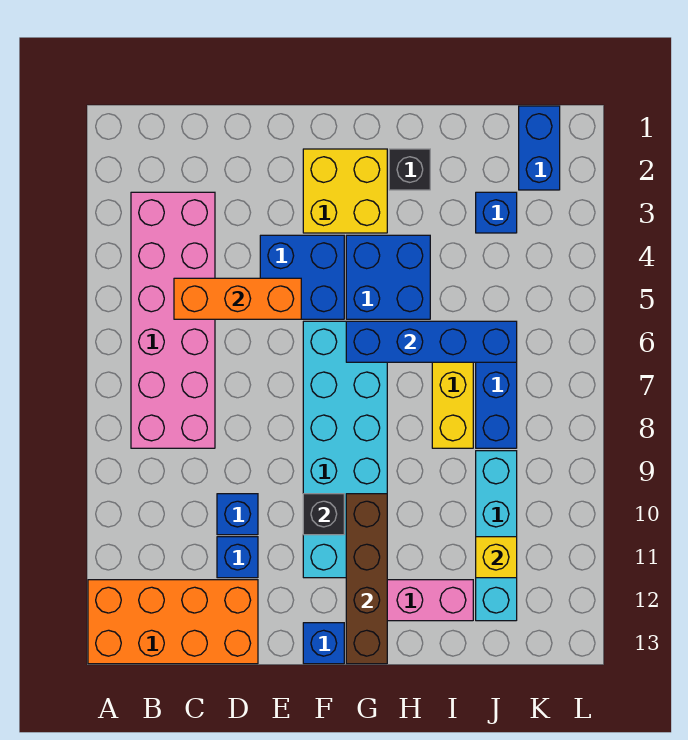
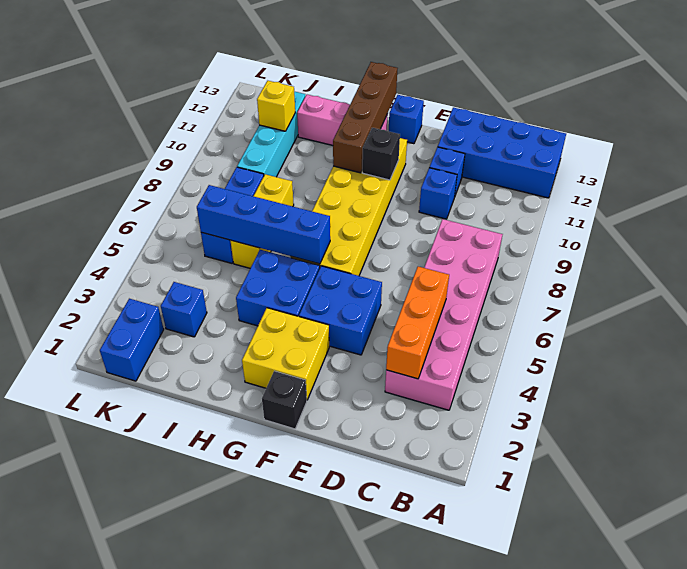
orange brick A12:D13 level 1 -> blue brick A12:D13 level 1
orange brick C5:E5 level 2 -> orange brick C3:C5 level 2
cyan brick F6:G11 level 1 -> yellow brick F6:G11 level 1
black brick H2 level 1 -> black brick F1 level 1

